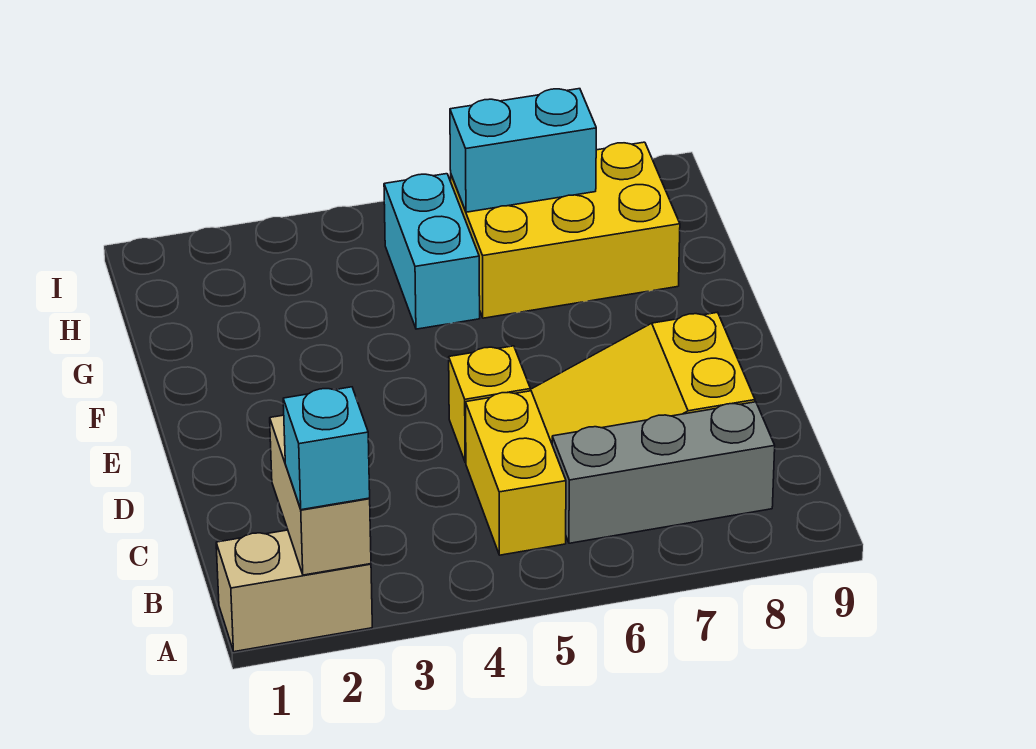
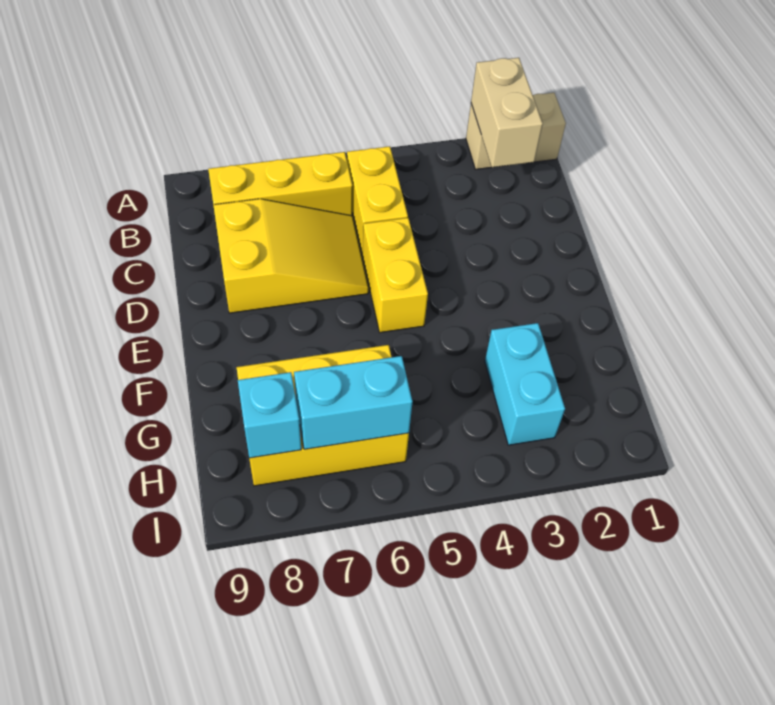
cyan brick A2 level 3 -> cyan brick H8 level 2
grey brick B6:B8 level 1 -> yellow brick B6:B8 level 1
yellow brick D5 level 1 -> yellow brick D5:E5 level 1
cyan brick G5:H5 level 1 -> cyan brick G3:H3 level 1

